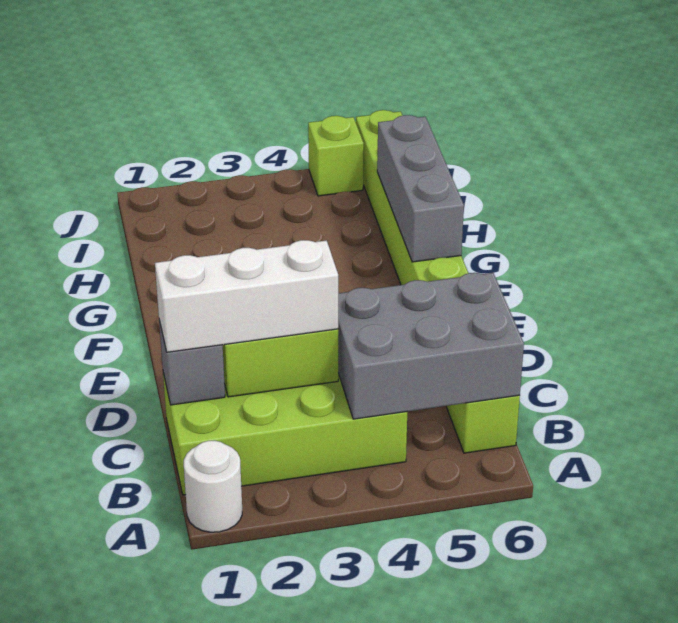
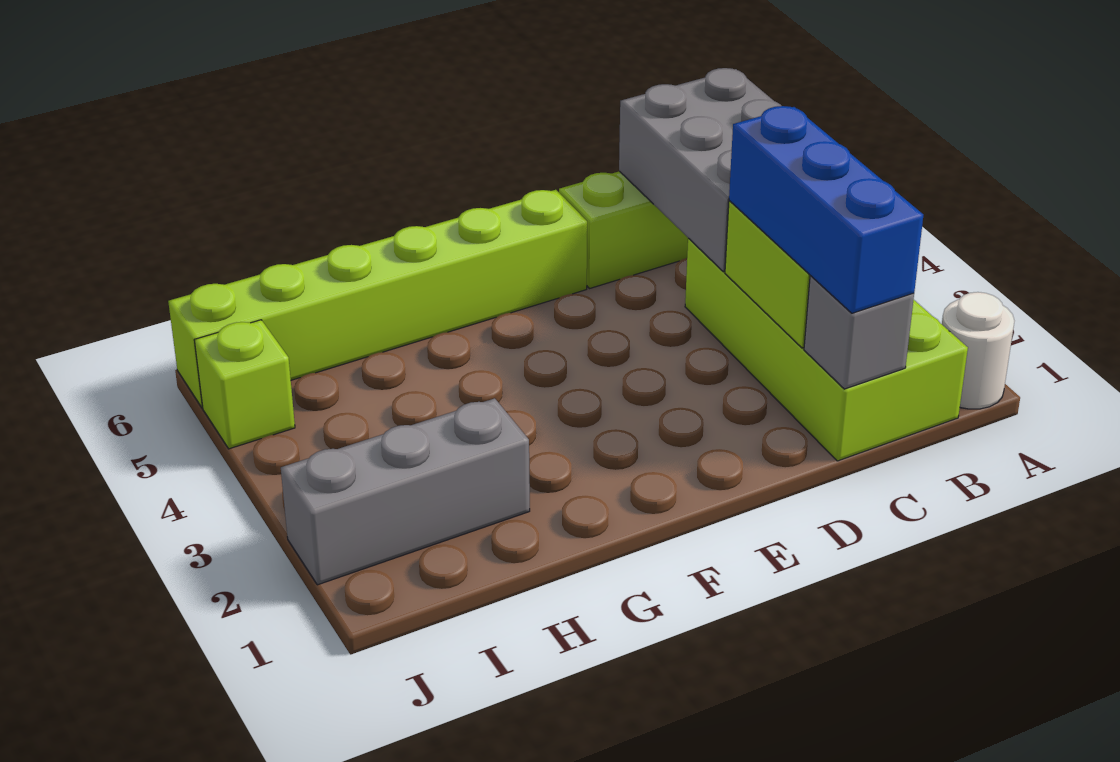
white brick C1:C3 level 3 -> blue brick C1:C3 level 3
grey brick F6:H6 level 2 -> grey brick H2:J2 level 1

